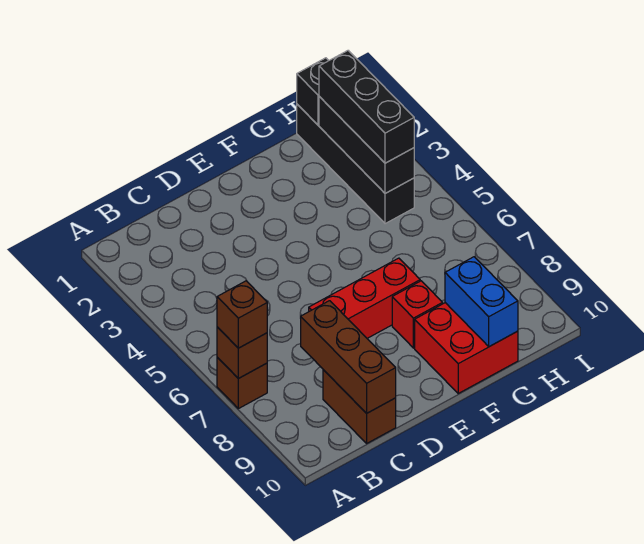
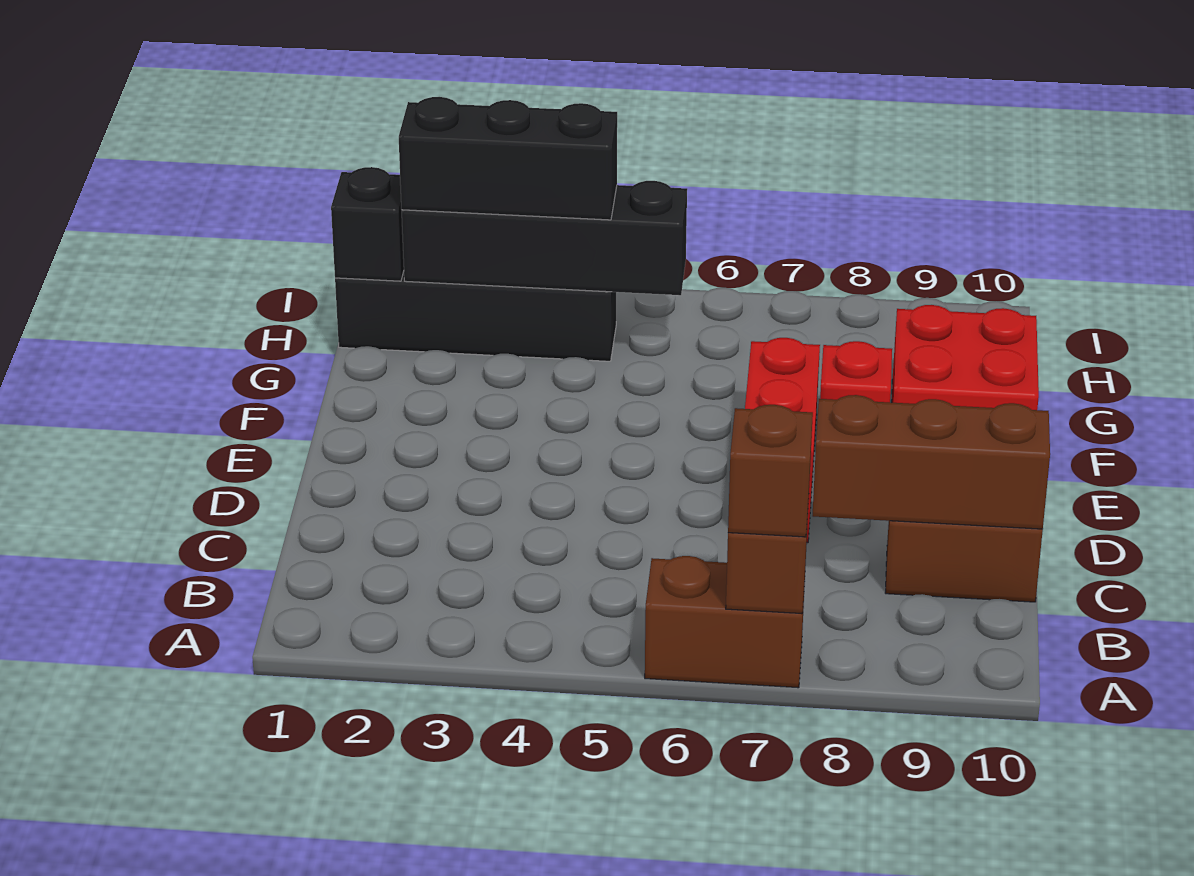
brown brick A7 level 1 -> brown brick A6:A7 level 1
blue brick G9:G10 level 2 -> none
black brick H2:H4 level 2 -> black brick H2:H5 level 2

